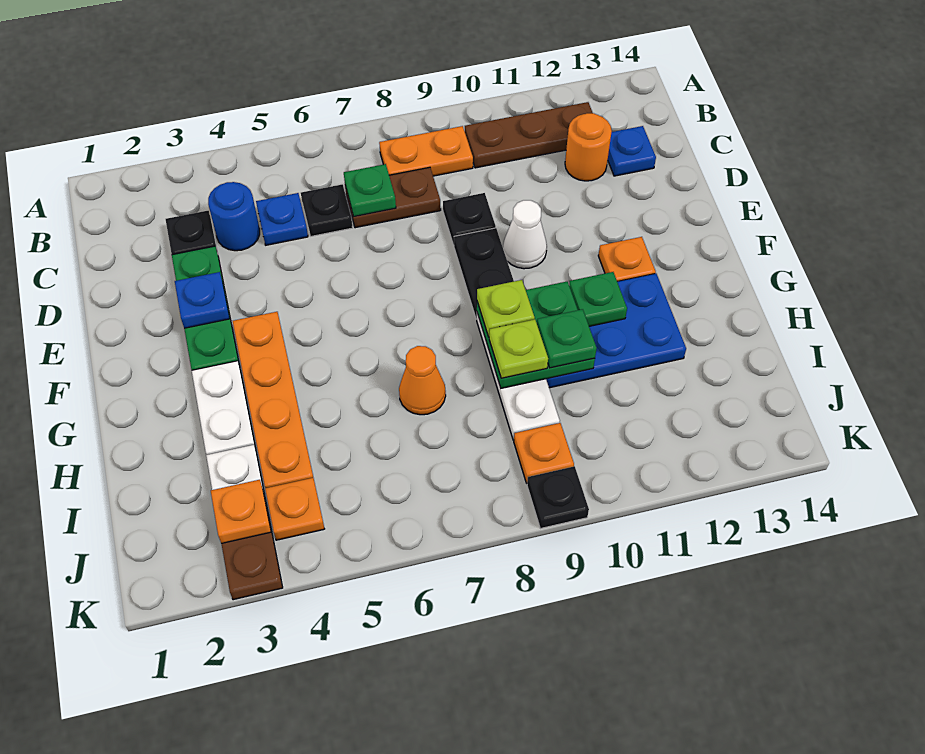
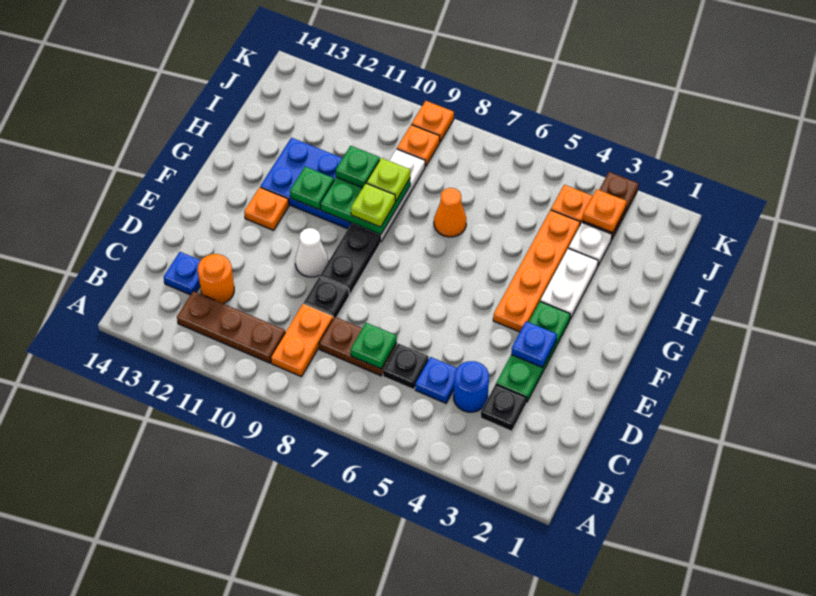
orange plate B8:B9 level 1 -> orange plate B9:C9 level 1
black plate K9 level 1 -> orange plate K9 level 1

